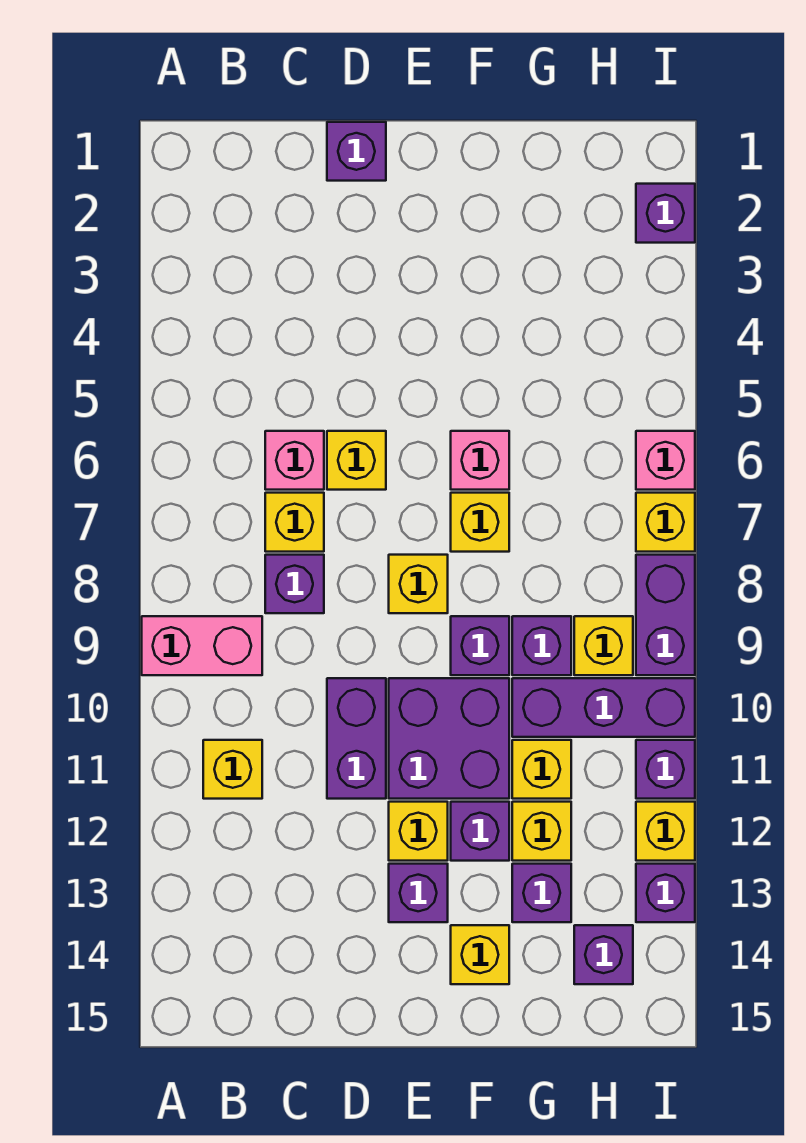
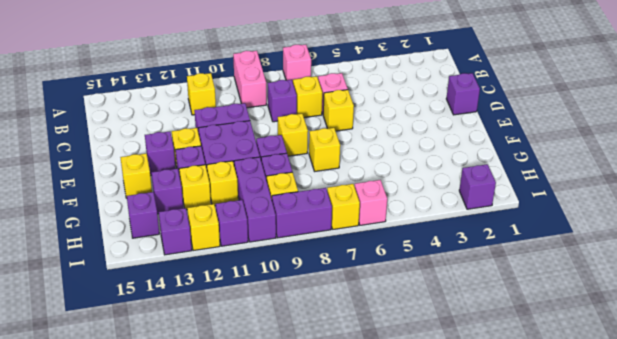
pink brick F6 level 1 -> pink brick A7 level 1

